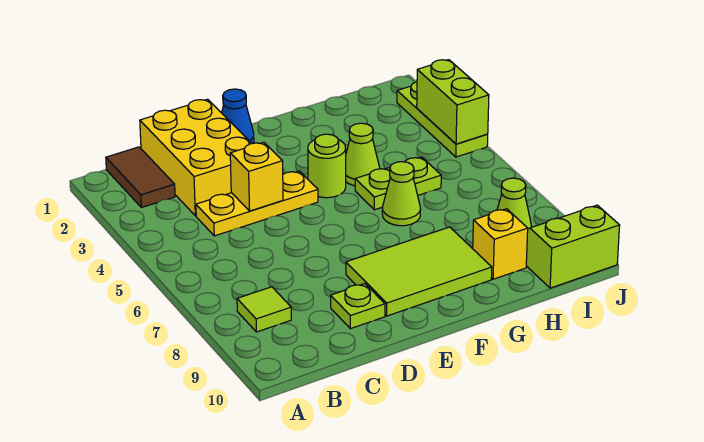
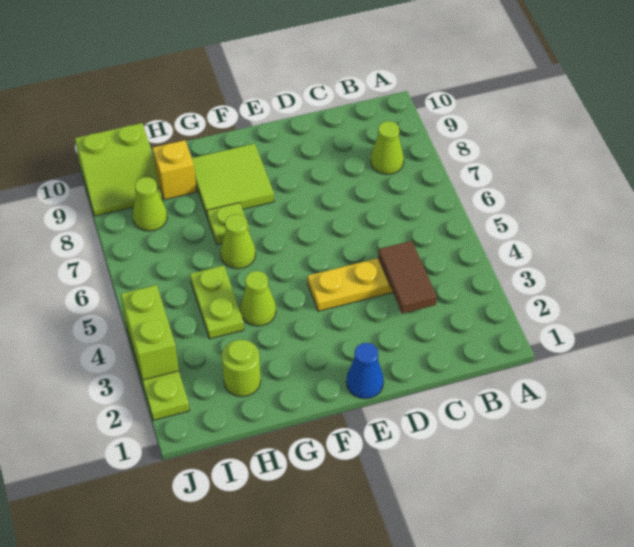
brown tile B1:B2 level 1 -> brown tile C3:C4 level 2
lime tile B8 level 1 -> lime cone B8 level 1
yellow brick C1:D3 level 1 -> none
yellow brick D4 level 2 -> none
lime plate D9 level 1 -> lime plate G7 level 1
lime tile E8:G9 level 1 -> lime tile F8:G9 level 1
lime round brick F4 level 1 -> lime round brick H2 level 1
lime plate G5:H5 level 1 -> lime plate H4:H5 level 1

